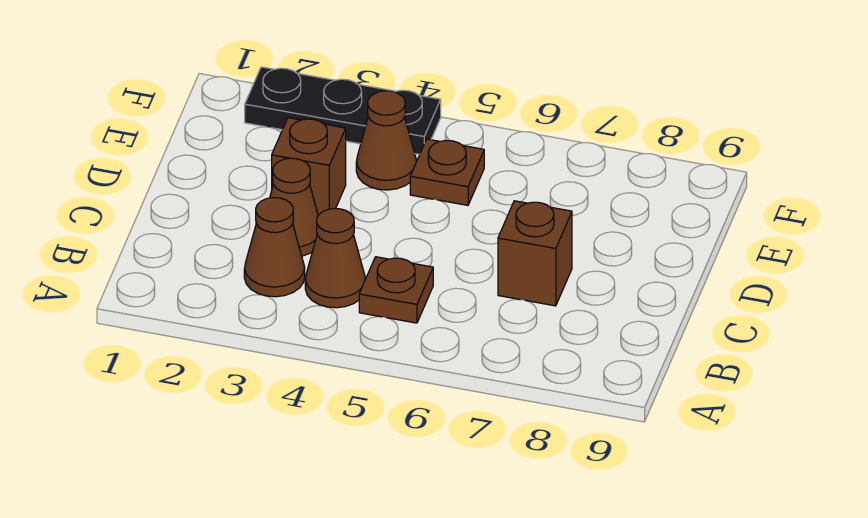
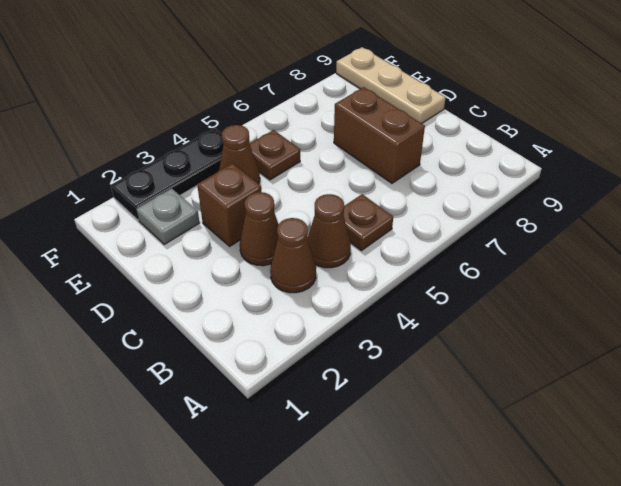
brown brick C7 level 1 -> brown brick C7:D7 level 1
none -> tan plate D9:F9 level 1
none -> grey plate E2 level 1

